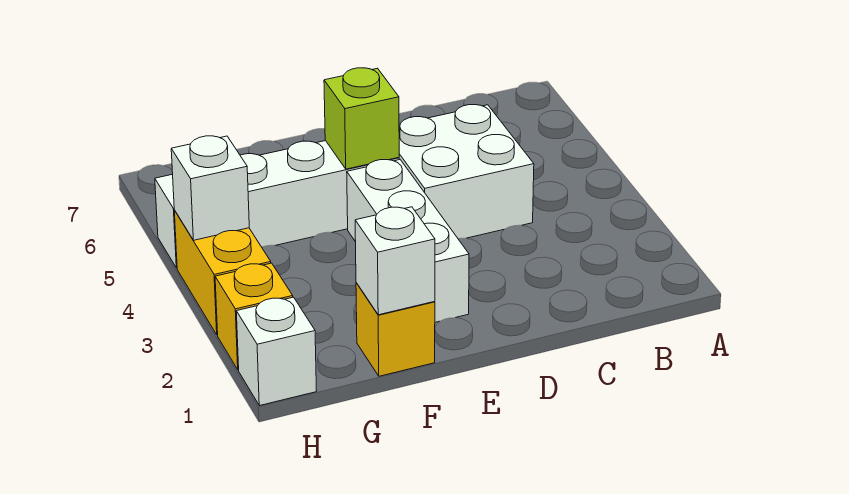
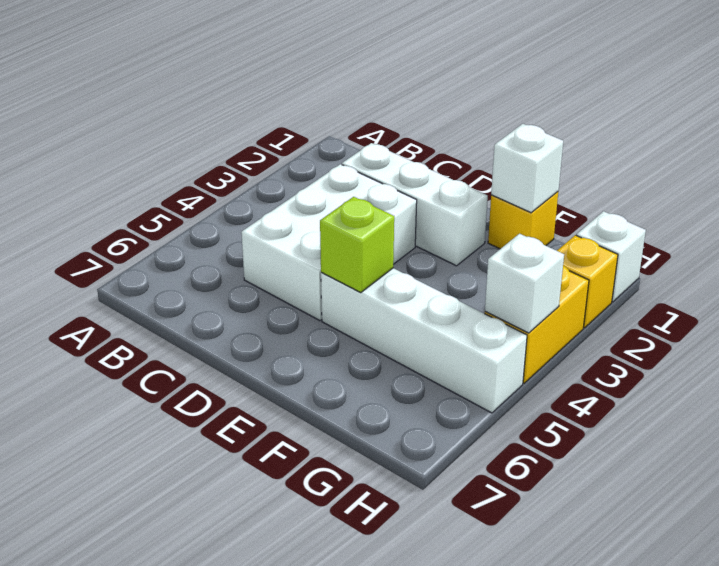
white brick C4:D5 level 1 -> white brick C3:D5 level 1
white brick E2:E4 level 1 -> white brick C2:E2 level 1

